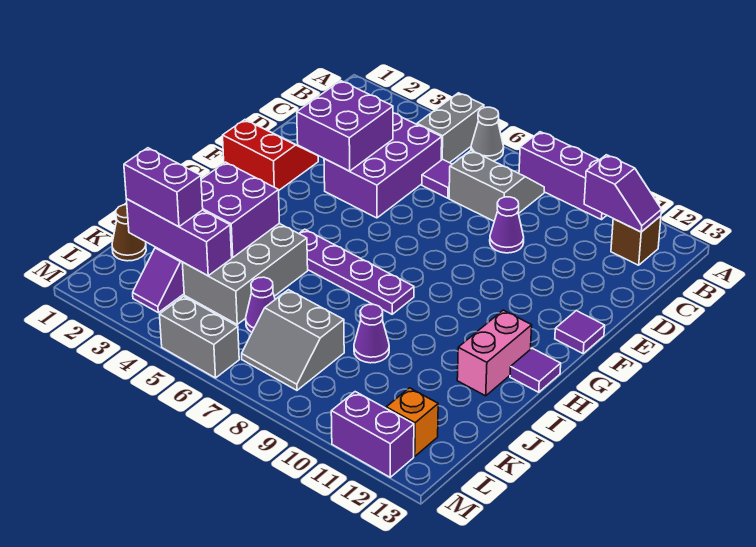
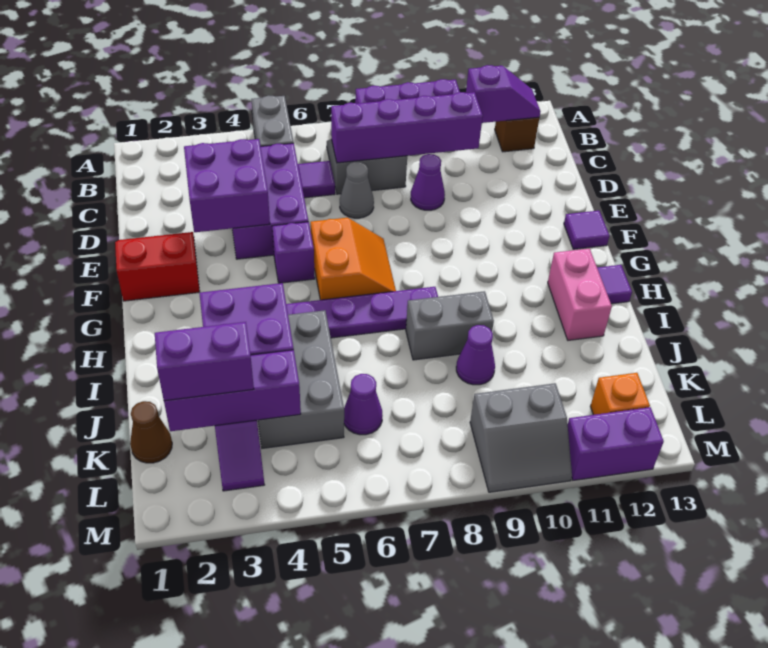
grey cone A6 level 1 -> grey cone D7 level 1
none -> purple brick C7:C10 level 2
none -> purple brick F5 level 1
none -> orange slope F6:G7 level 1 top 6
grey slope K7:L8 level 1 top K -> grey slope L9:M10 level 1 top L
grey brick M5:M6 level 1 -> grey brick I8:I9 level 1

